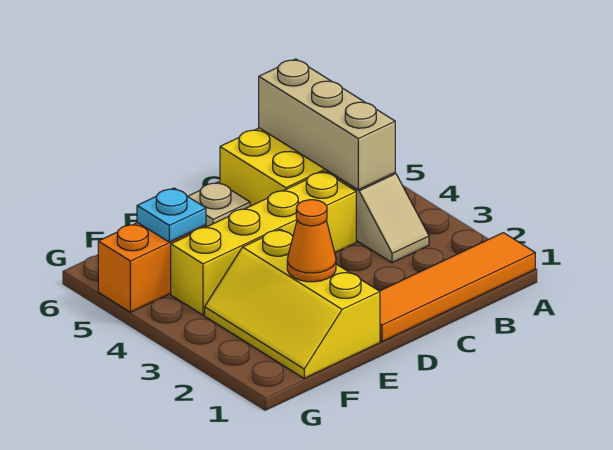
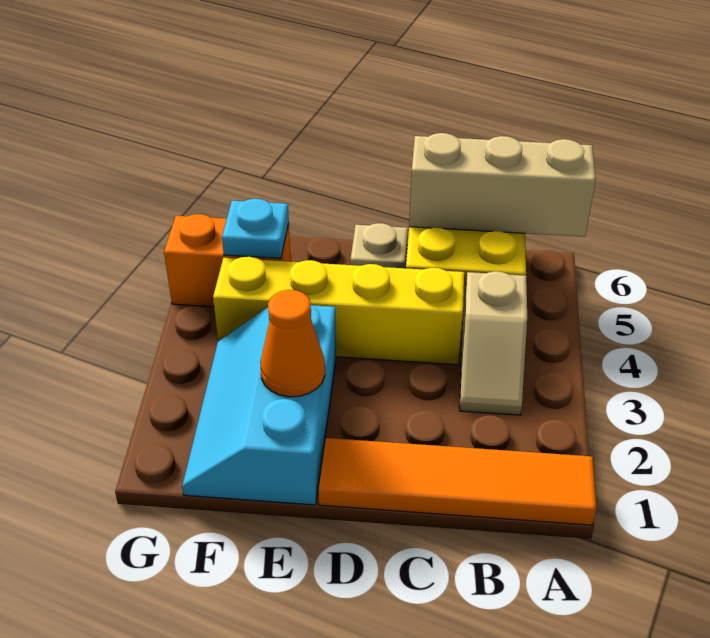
tan brick B4:B6 level 2 -> tan brick A6:C6 level 2
yellow slope E1:F3 level 1 top E -> cyan slope E1:F3 level 1 top E

